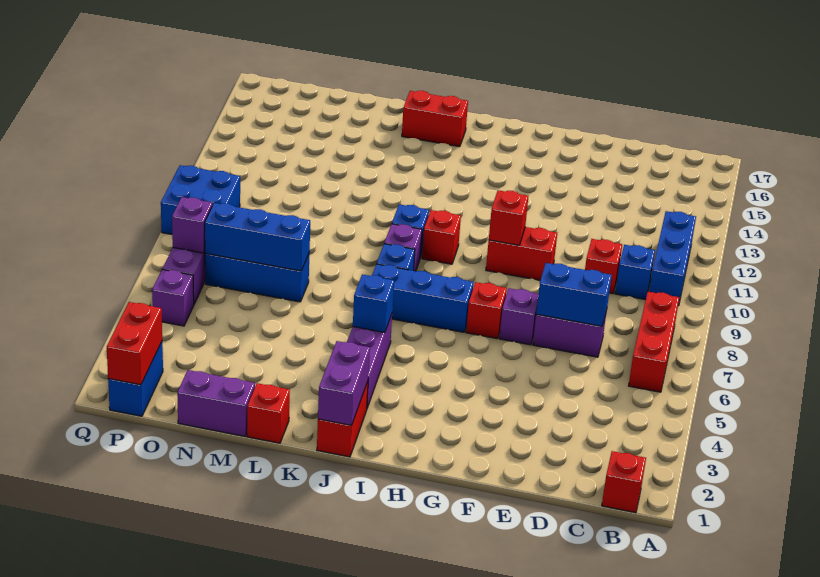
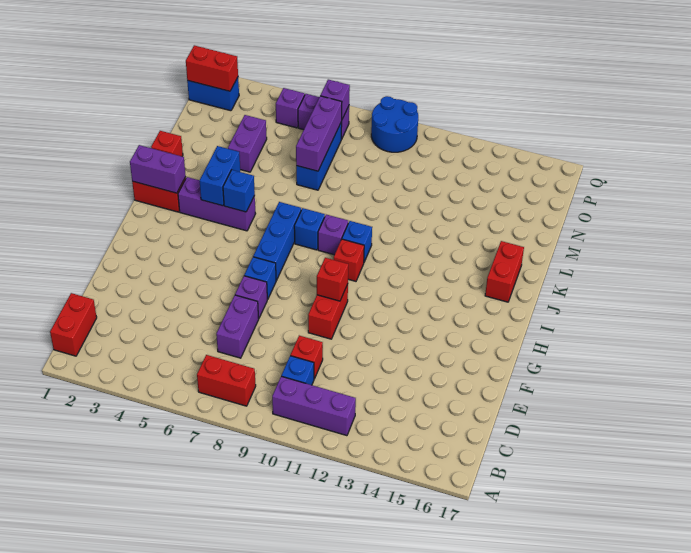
red brick B1 level 1 -> red brick B1:C1 level 1
red brick B6:B8 level 1 -> red brick B7:B8 level 1
blue brick B10:B12 level 1 -> purple brick B10:B12 level 1
blue brick D7:E7 level 2 -> blue brick J4:K4 level 2
red brick G7 level 1 -> blue brick G7 level 1
purple brick M1:N1 level 1 -> purple brick M4:N4 level 1
blue brick M7:O7 level 2 -> purple brick M7:O7 level 2
blue brick P9:Q10 level 1 -> blue round brick P9:Q10 level 1

